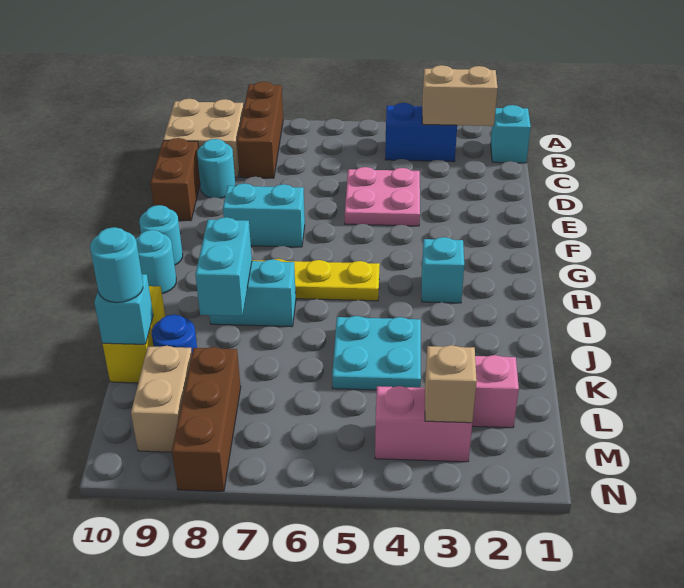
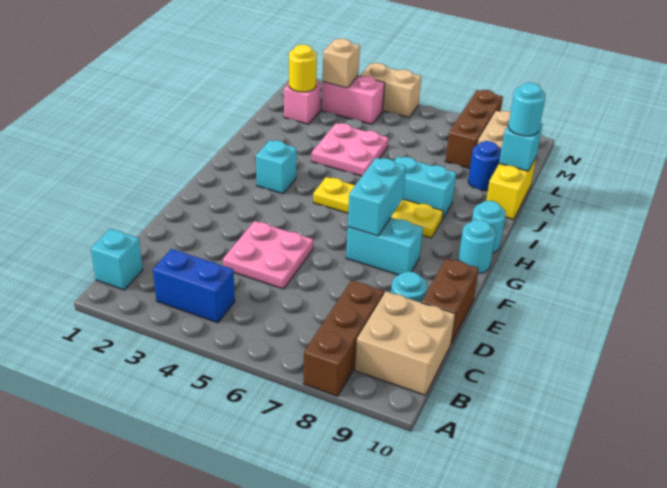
tan brick B2:B3 level 2 -> tan brick N4:N5 level 1
cyan brick I8:J8 level 2 -> cyan brick F7:G7 level 2
cyan plate J4:K5 level 1 -> pink plate J4:K5 level 1
none -> yellow round brick L2 level 2

